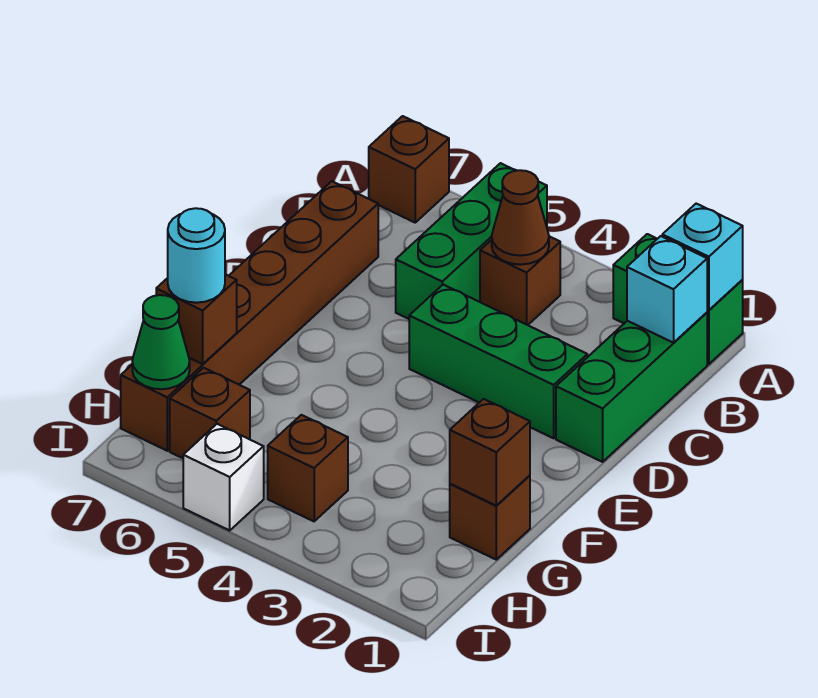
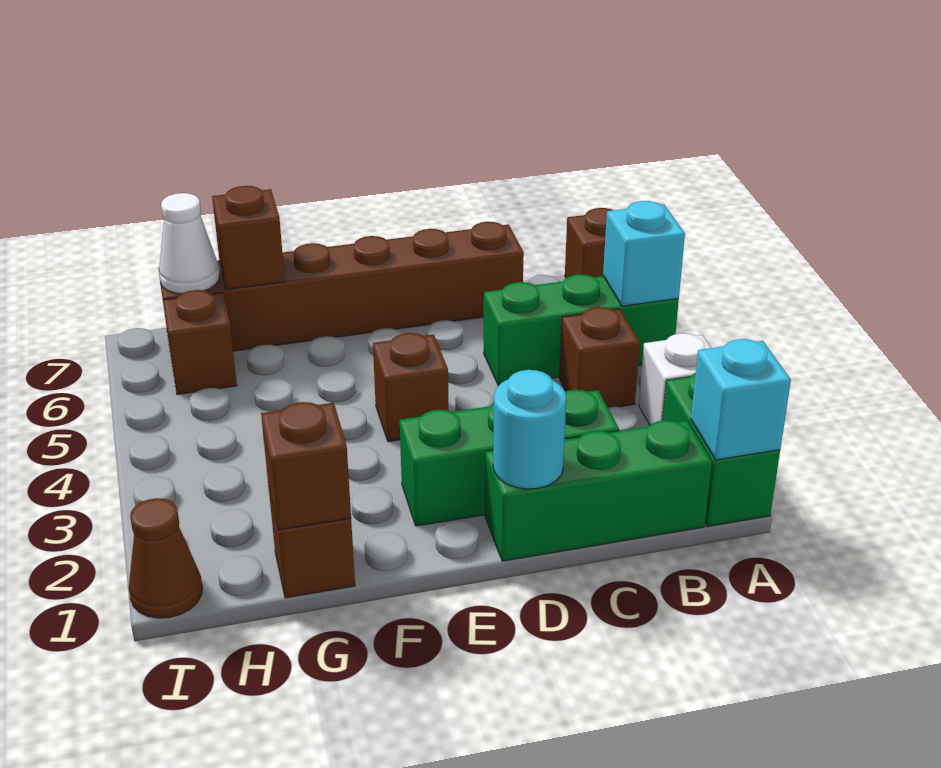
cyan brick B1 level 2 -> cyan brick A5 level 2
brown cone B4 level 2 -> brown cone I1 level 1
green brick D2:D4 level 1 -> green brick C2:E2 level 1
cyan round brick G7 level 3 -> cyan round brick D1 level 2
brown brick H4 level 1 -> brown brick E4 level 1
green cone H7 level 2 -> white cone H7 level 2
white brick I5 level 1 -> white brick A3 level 1

